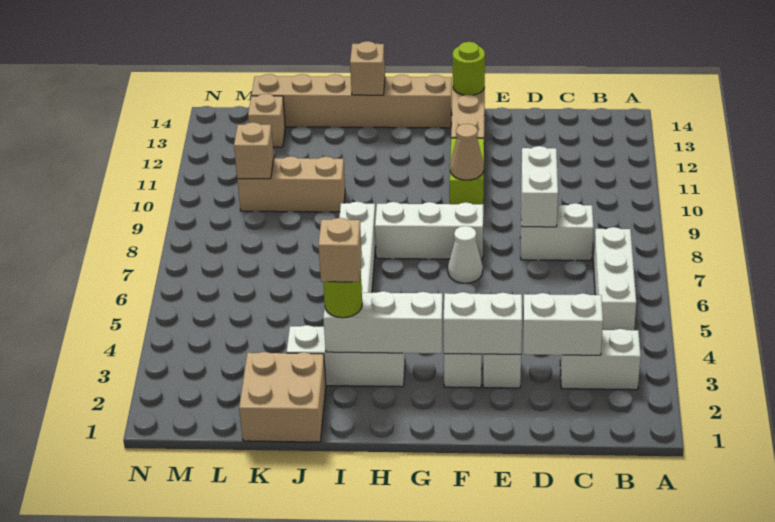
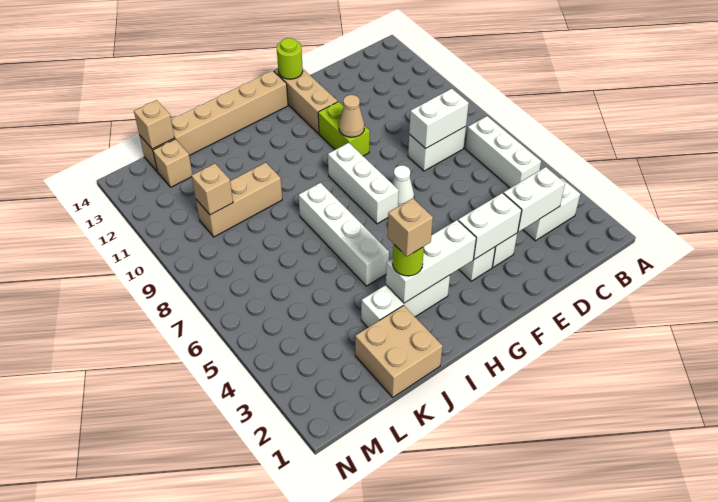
white brick D8:D9 level 2 -> white brick C8:D8 level 2
white brick F8:H8 level 1 -> white brick G7:G9 level 1
tan brick I14 level 2 -> tan brick L14 level 2

